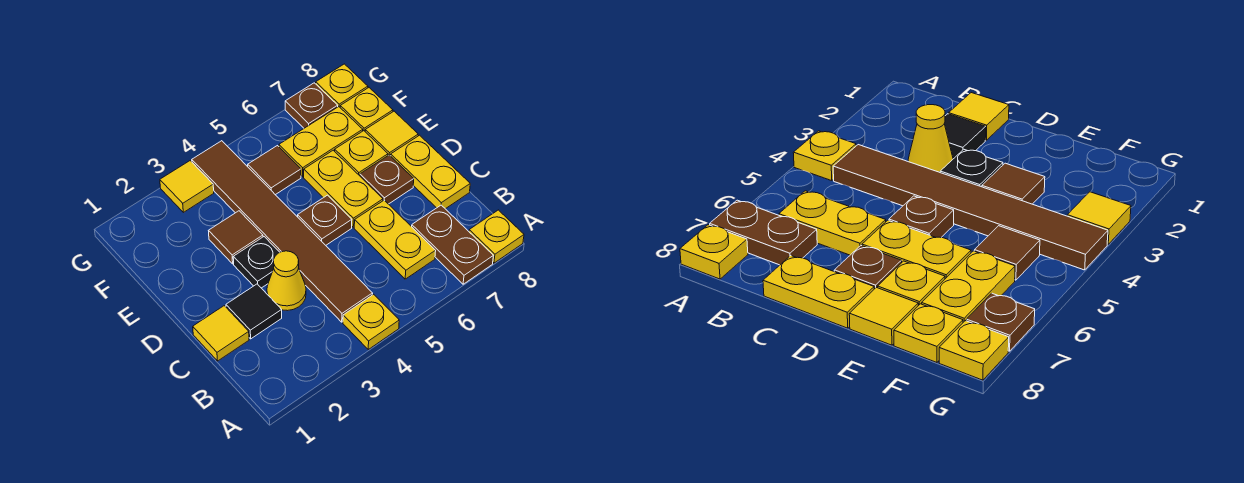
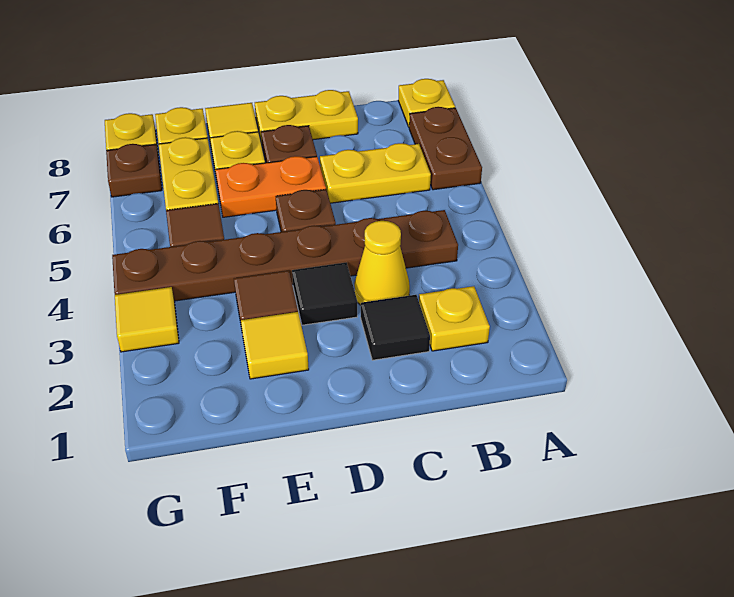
yellow plate A4 level 1 -> yellow plate B2 level 1
brown plate A7:B7 level 1 -> brown plate A6:A7 level 1
brown tile B4:G4 level 1 -> brown plate B4:G4 level 1
yellow tile C1 level 1 -> yellow tile E2 level 1
black plate D3 level 1 -> black tile D3 level 1
yellow plate D6:E6 level 1 -> orange plate D6:E6 level 1

